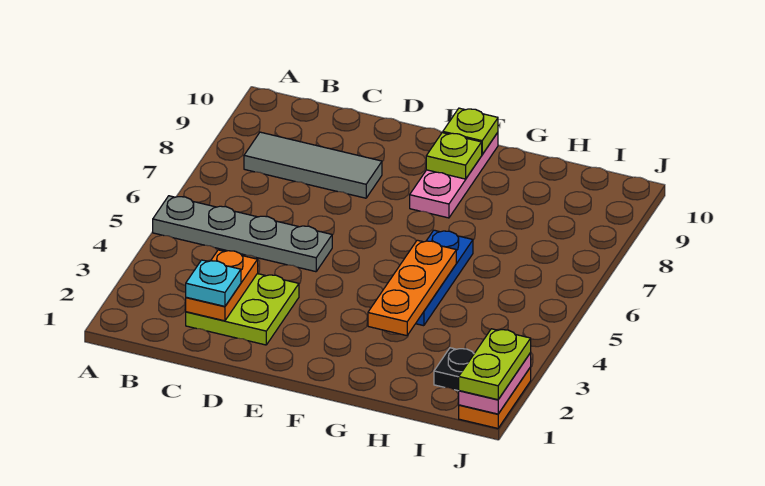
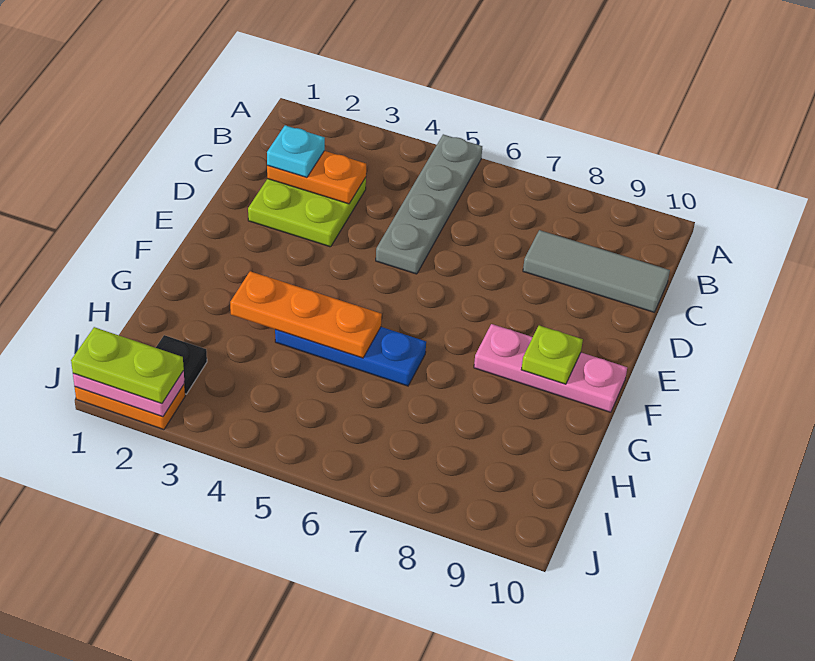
grey tile B8:D8 level 1 -> grey tile C8:C10 level 1
lime plate F10 level 2 -> none

